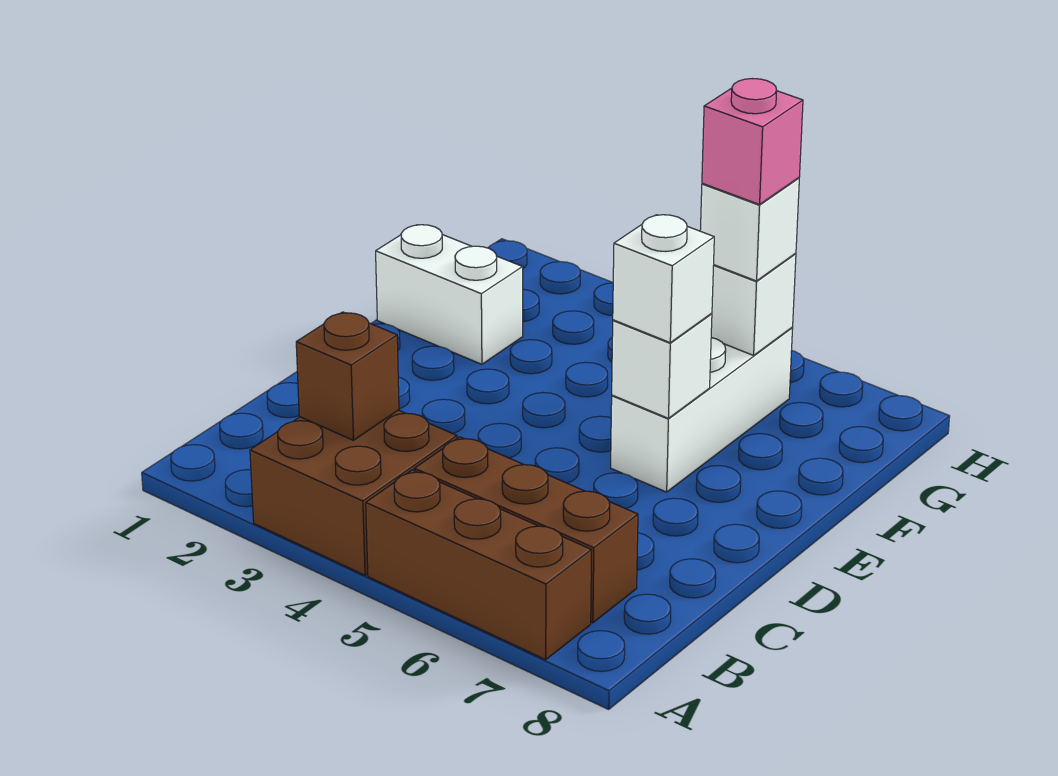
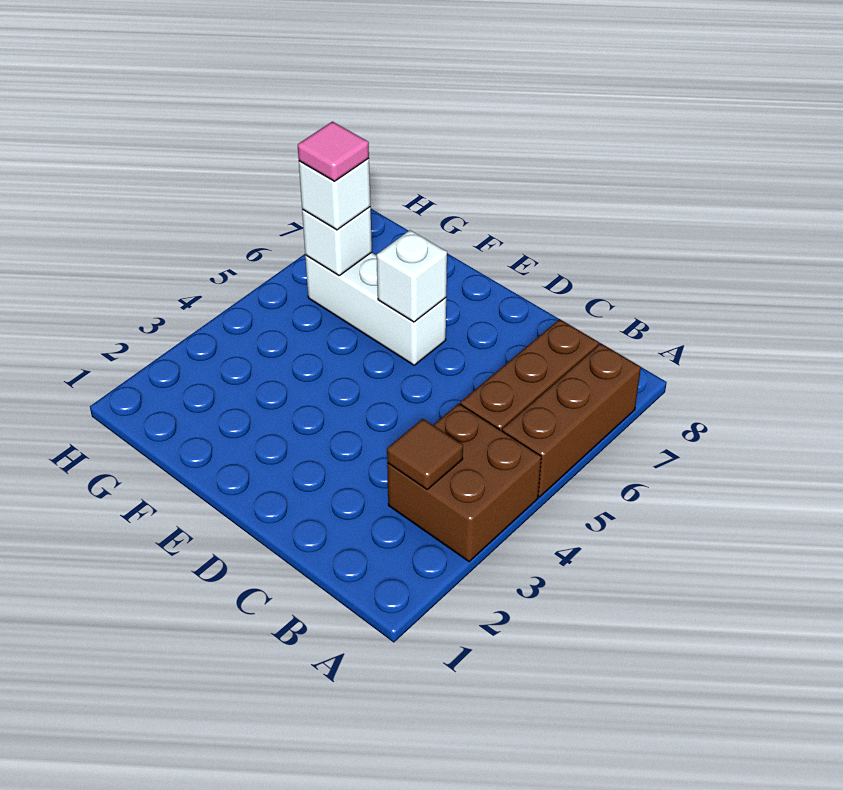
brown brick B3 level 2 -> brown tile B3 level 2
white brick E6 level 3 -> none
white brick F1:F2 level 1 -> none
pink brick G6 level 4 -> pink tile G6 level 4

